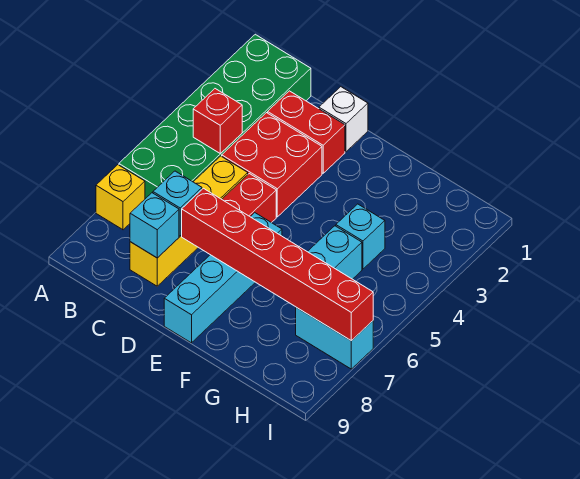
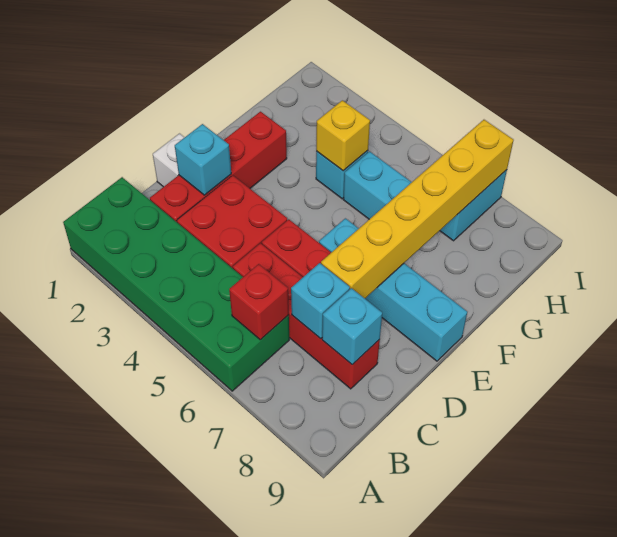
yellow brick A7 level 1 -> yellow brick G4 level 2
red brick B4 level 2 -> red brick B6 level 2
red brick C2:D2 level 1 -> red brick C2:F2 level 1
yellow brick C5:C8 level 1 -> red brick C5:C8 level 1
none -> cyan brick D2 level 2
red brick D7:I7 level 2 -> yellow brick D7:I7 level 2

